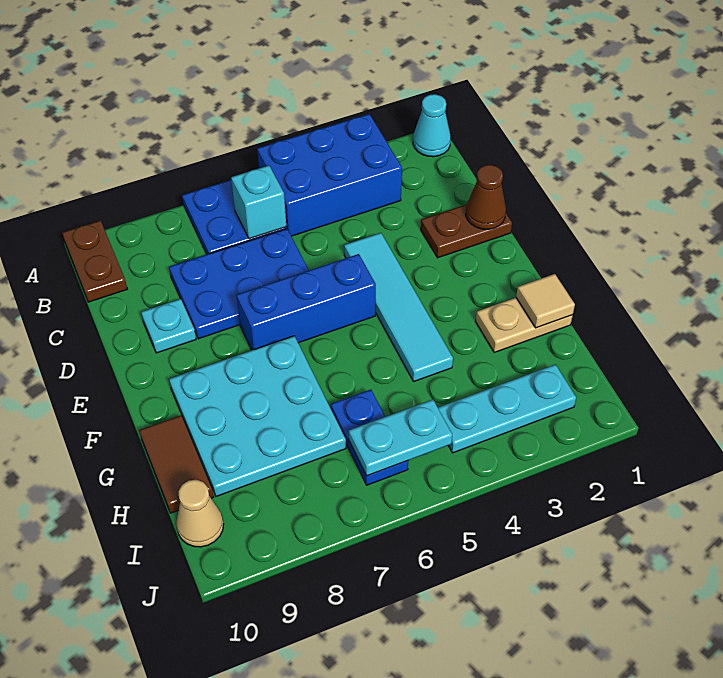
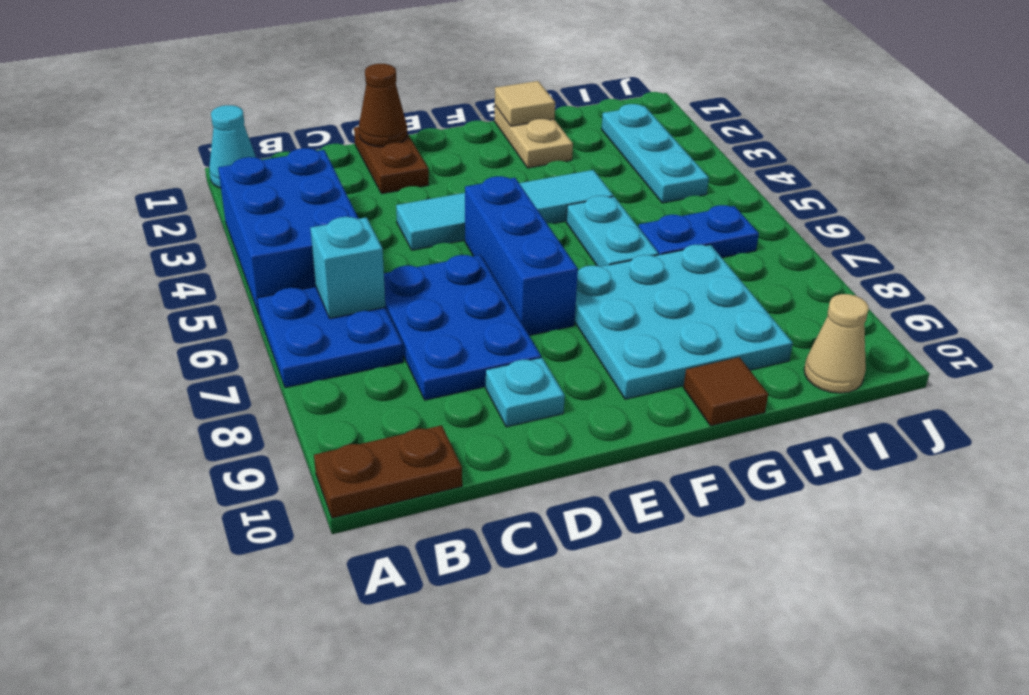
brown tile G10:H10 level 1 -> brown tile G10 level 1
cyan plate I5:I6 level 2 -> cyan plate G5:G6 level 1

